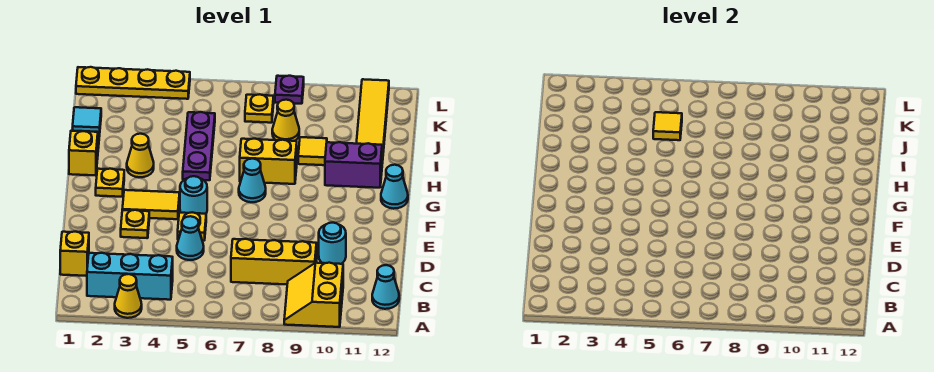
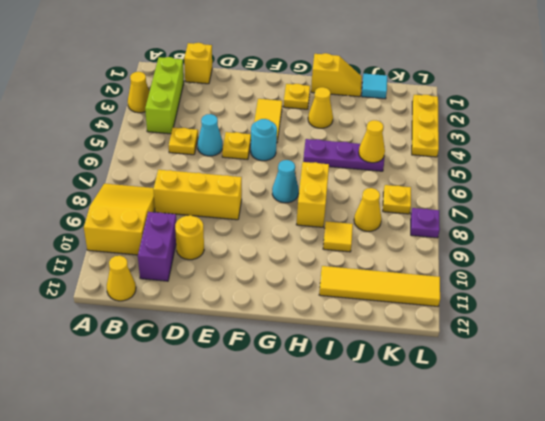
yellow slope A9:B10 level 1 top 10 -> yellow slope A8:B10 level 1 top 10
cyan brick B2:B4 level 1 -> lime brick B2:B4 level 1
cyan cone B12 level 1 -> yellow cone B12 level 1
yellow brick C7:C9 level 1 -> yellow brick C8:E8 level 1
cyan round brick D10 level 1 -> yellow round brick D10 level 1
yellow plate E3 level 1 -> yellow plate C5 level 1
cyan cone G12 level 1 -> none
purple brick H10:H11 level 1 -> purple brick C10:C11 level 1
yellow tile J5 level 2 -> yellow cone J5 level 2
yellow plate L1:L4 level 1 -> yellow plate L2:L4 level 1

